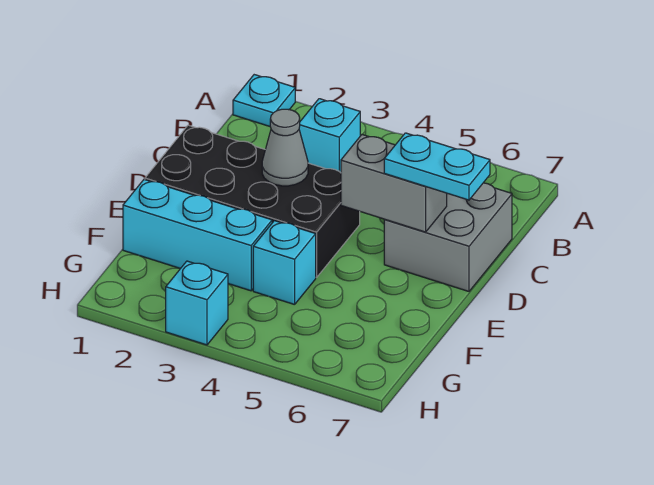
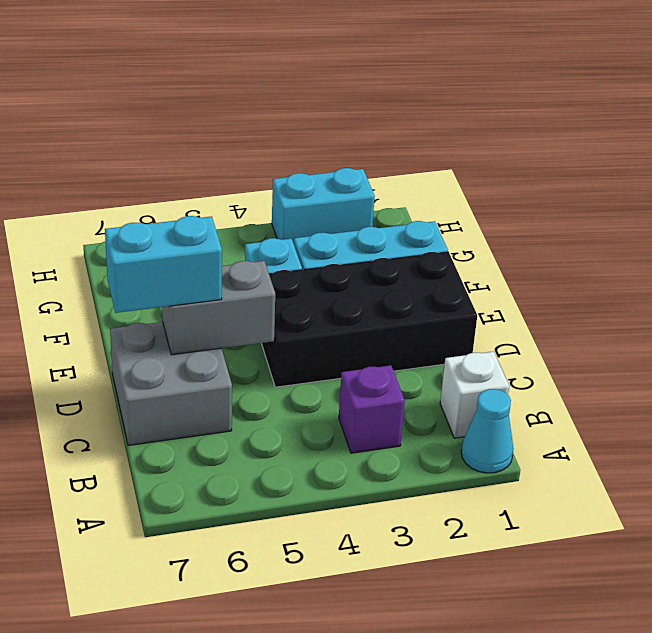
cyan plate A1 level 1 -> cyan cone A1 level 1
none -> white brick B1 level 1
cyan brick B3 level 1 -> purple brick B3 level 1
grey cone D3 level 2 -> none
cyan plate D6:D7 level 3 -> cyan brick D6:D7 level 3
cyan brick H3 level 1 -> cyan brick H2:H3 level 1

